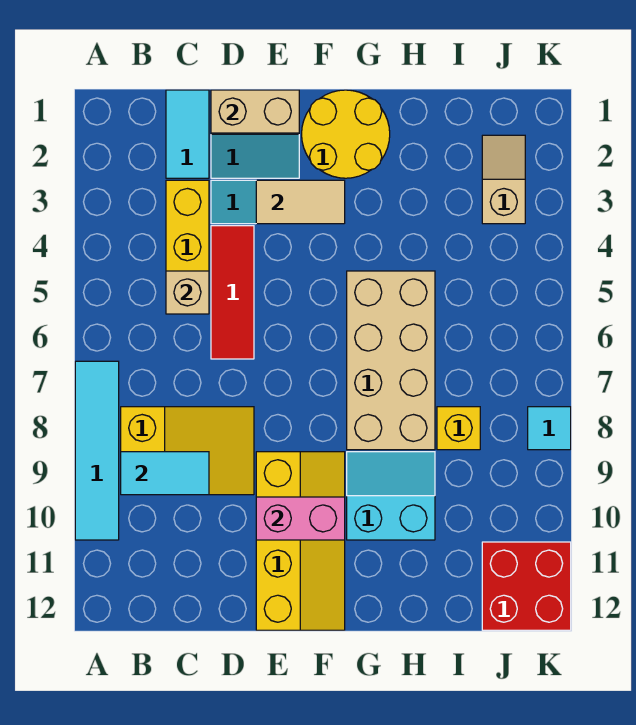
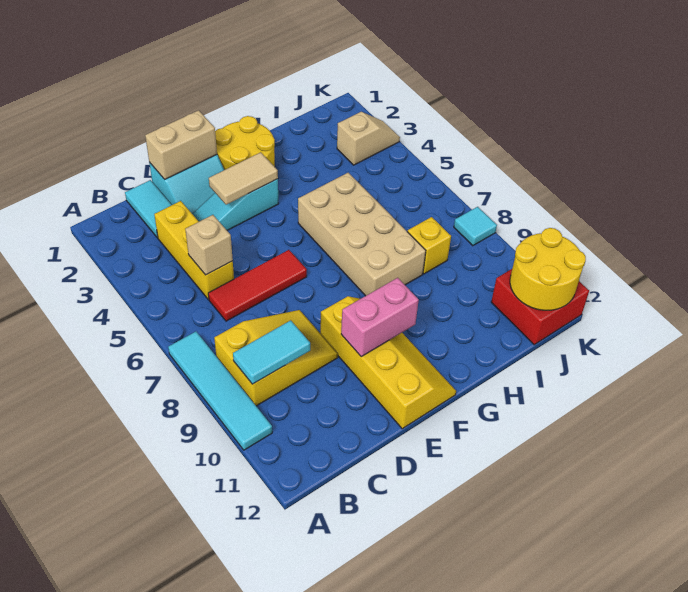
red tile D4:D6 level 1 -> red tile C6:E6 level 1
cyan slope G9:H10 level 1 top 10 -> none
tan slope J2:J3 level 1 top 3 -> tan slope J3:K3 level 1 top J
none -> yellow round brick J11:K12 level 2

